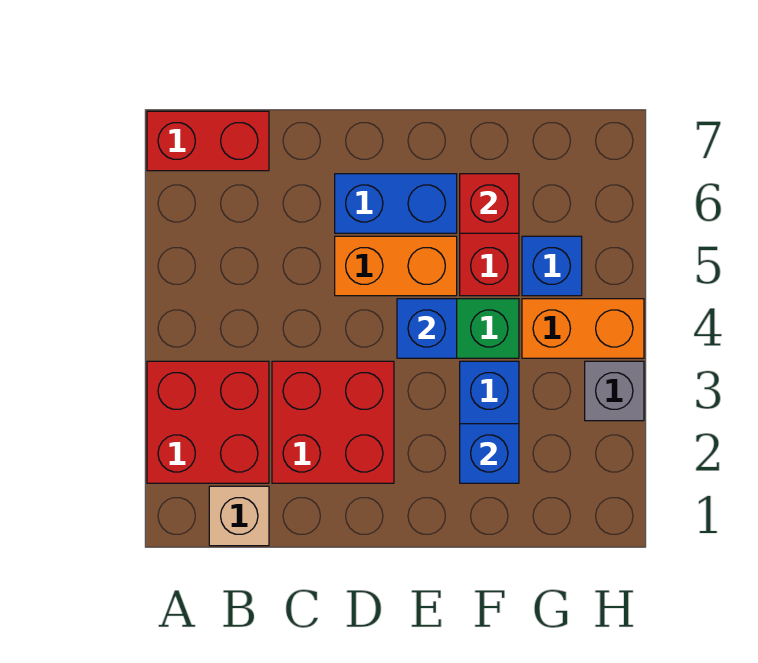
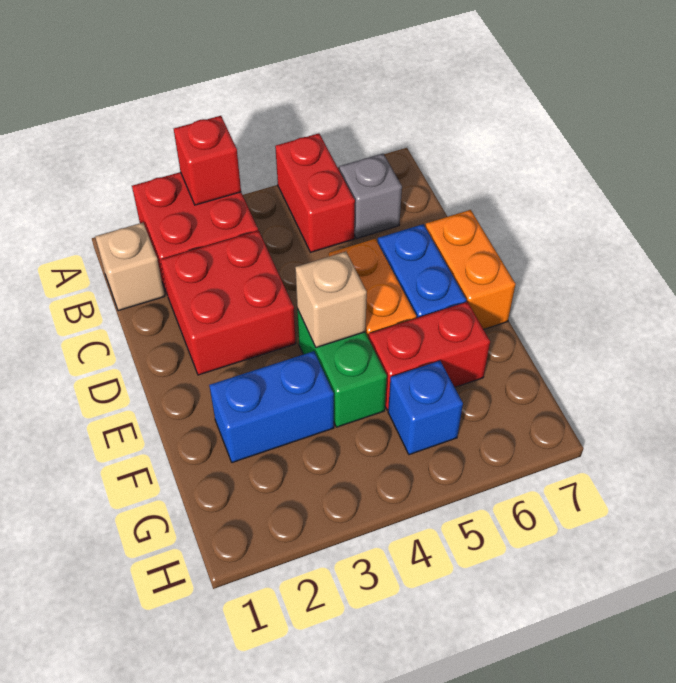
red brick A7:B7 level 1 -> red brick A5:B5 level 1
blue brick E4 level 2 -> tan brick E4 level 2
blue brick F2 level 2 -> none
red brick F6 level 2 -> red brick A3 level 2
orange brick G4:H4 level 1 -> orange brick D7:E7 level 1
grey brick H3 level 1 -> grey brick B6 level 1

